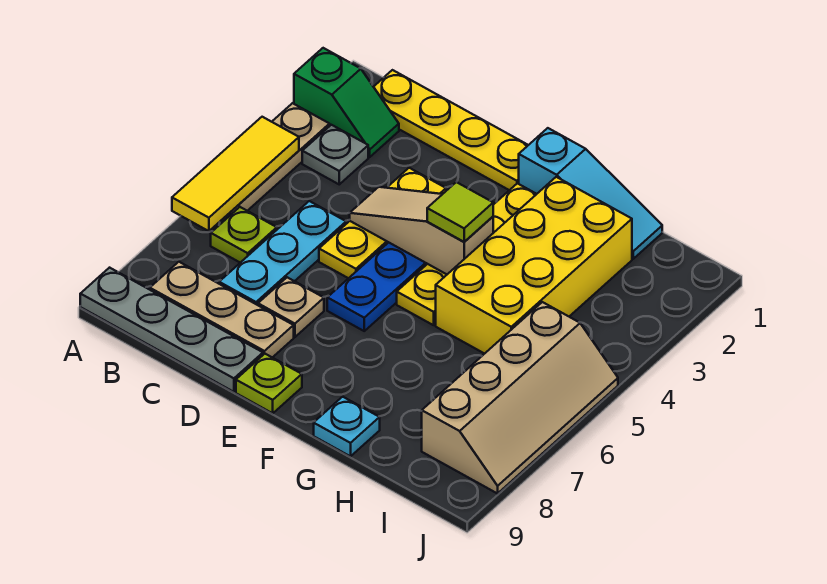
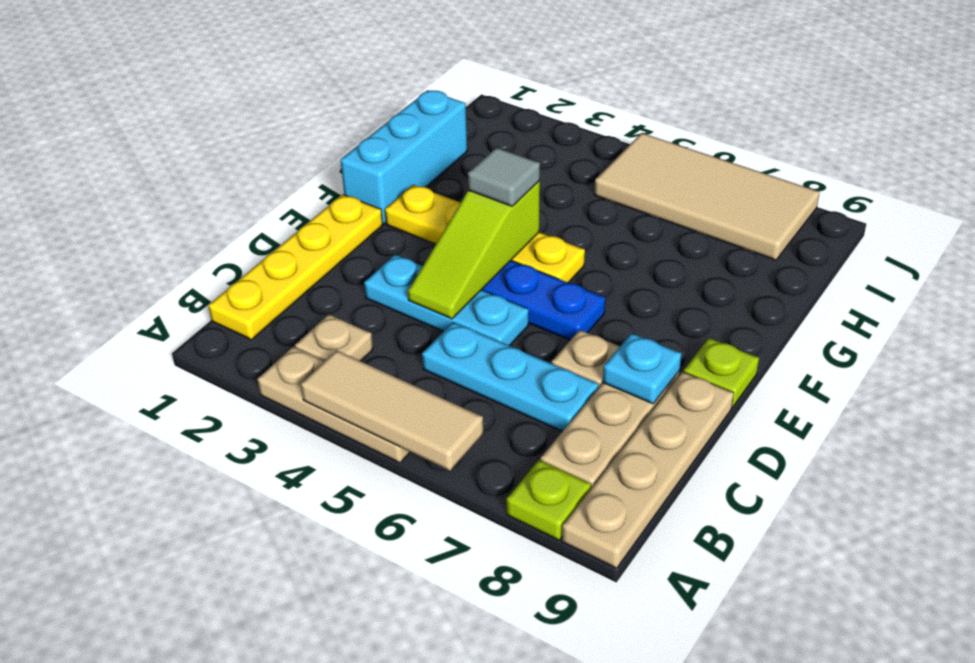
green slope A2:B2 level 1 top A -> none
yellow tile A4:A6 level 2 -> tan tile A4:A6 level 2
grey plate A9:D9 level 1 -> tan plate A9:D9 level 1
grey plate B3 level 1 -> tan plate B3 level 1
lime plate B6 level 1 -> lime plate A8 level 1
yellow plate D3:D5 level 1 -> cyan plate D3:D5 level 1
tan slope D4:F4 level 2 top F -> lime slope D4:F4 level 2 top F
cyan slope F1:H1 level 1 top F -> cyan brick F1:H1 level 1
lime tile F4 level 3 -> grey tile F4 level 3
yellow brick G2:H5 level 1 -> none
cyan plate G9 level 1 -> cyan plate D8 level 2
tan slope I5:J8 level 1 top I -> tan tile I5:J8 level 1

